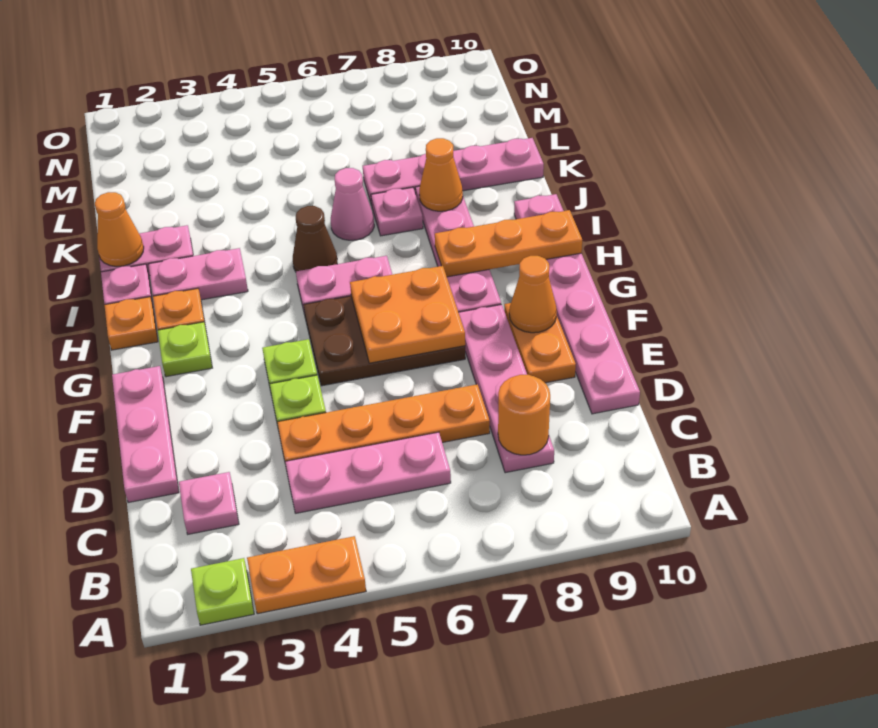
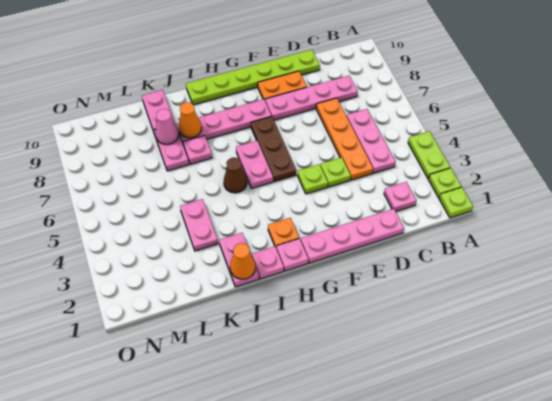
orange plate A3:A4 level 1 -> lime plate A3:A4 level 1
orange round brick C8 level 2 -> none
pink plate D1:F1 level 1 -> pink plate D1:G1 level 1
pink plate D10:I10 level 1 -> lime plate D10:I10 level 1
brown plate F5:G7 level 1 -> brown plate G5:G7 level 1
orange plate F6:G7 level 2 -> none
orange cone F9 level 2 -> none
lime plate G2 level 1 -> lime plate A1 level 1
orange plate H1 level 1 -> pink plate H1 level 1
orange plate H8:H10 level 2 -> none
pink plate I2:I3 level 1 -> pink plate K3:K4 level 1
pink cone J6 level 1 -> pink cone K8 level 2

